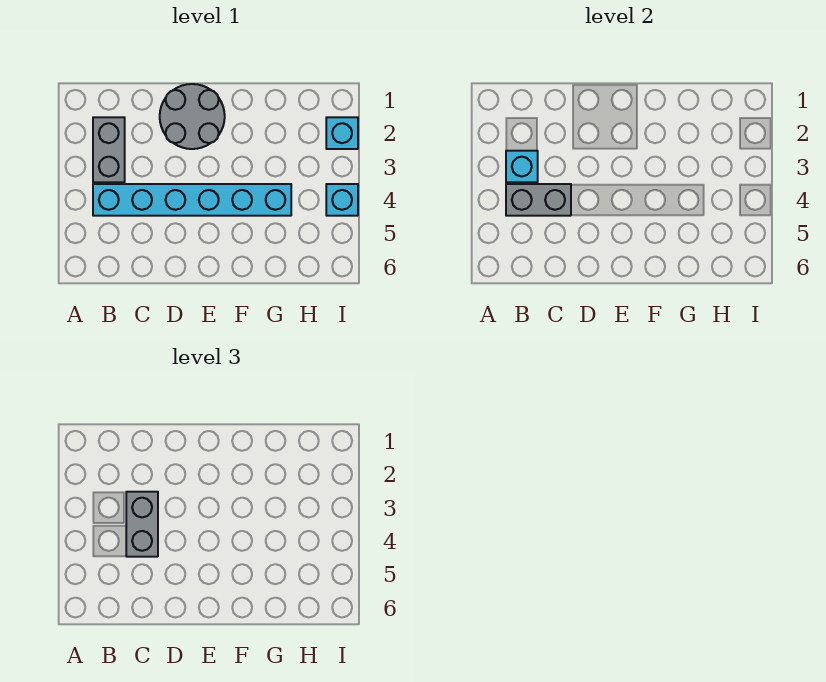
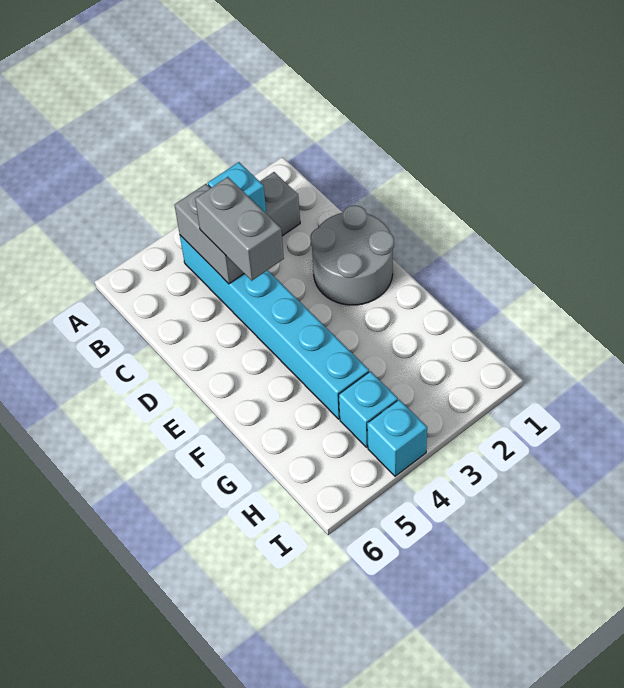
grey brick C3:C4 level 3 -> grey brick C4:D4 level 3
cyan brick I2 level 1 -> cyan brick H4 level 1

